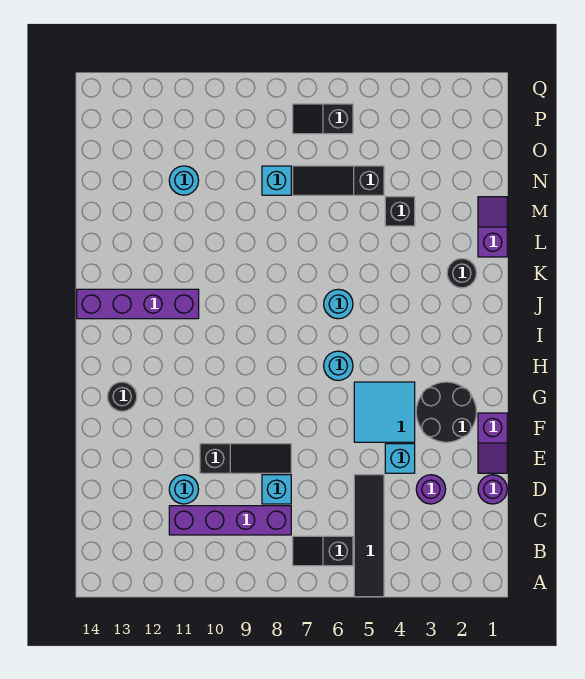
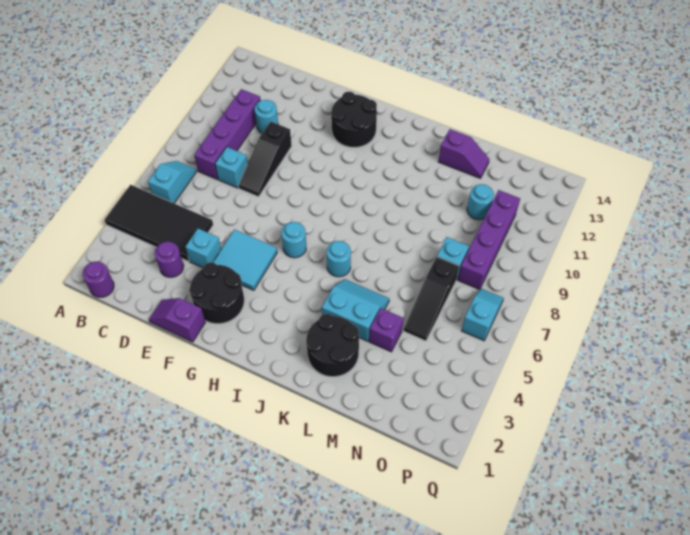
black tile A5:D5 level 1 -> black tile A4:D5 level 1
black slope B6:B7 level 1 top 6 -> cyan slope B6:B7 level 1 top 6
purple round brick D1 level 1 -> purple round brick B1 level 1
black round brick G13 level 1 -> black round brick G12:H13 level 1
purple brick J11:J14 level 1 -> purple brick O8:O11 level 1
black round brick K2 level 1 -> black round brick K2:L3 level 1
none -> cyan slope K4:L5 level 1 top 4
purple slope L1:M1 level 1 top L -> purple slope L13:M13 level 1 top L
black brick M4 level 1 -> purple brick M4 level 1
black slope N5:N7 level 1 top 5 -> black slope N5:N7 level 1 top 7
black slope P6:P7 level 1 top 6 -> cyan slope P6:P7 level 1 top 6

